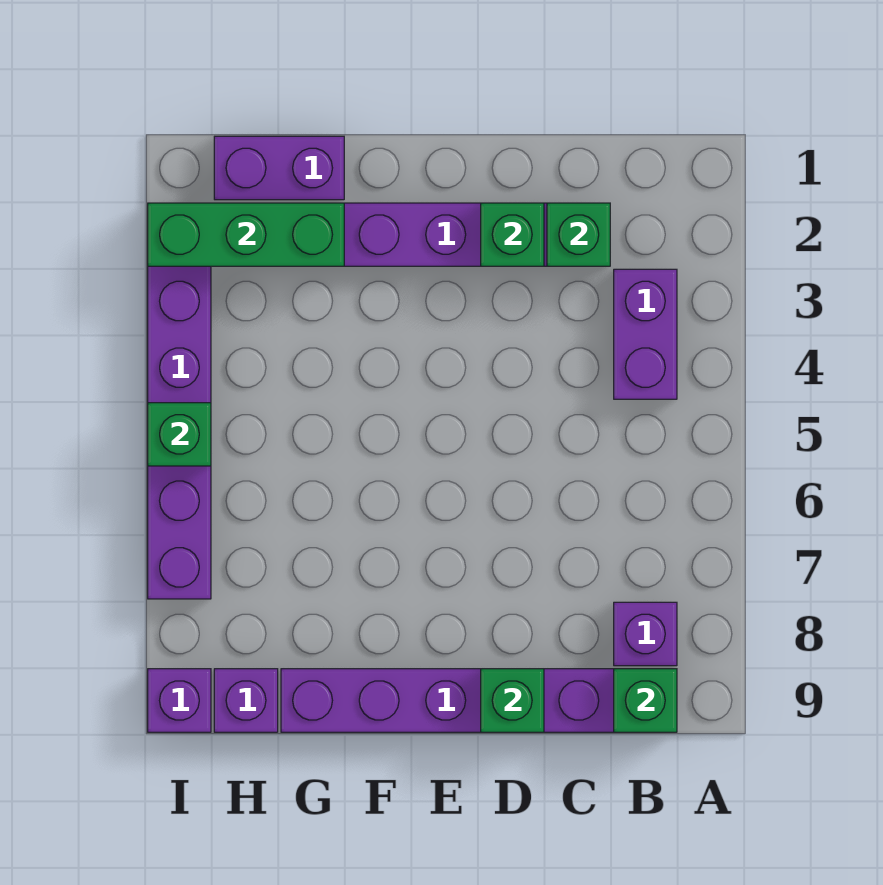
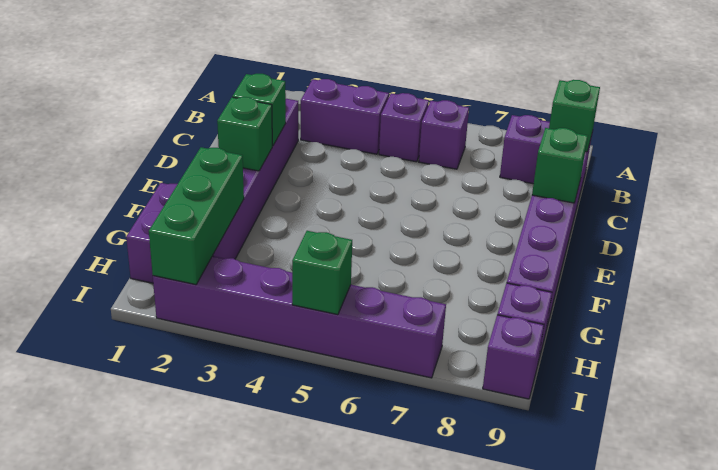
none -> purple brick B5 level 1
none -> purple brick B6 level 1
green brick C2 level 2 -> green brick E2 level 2

